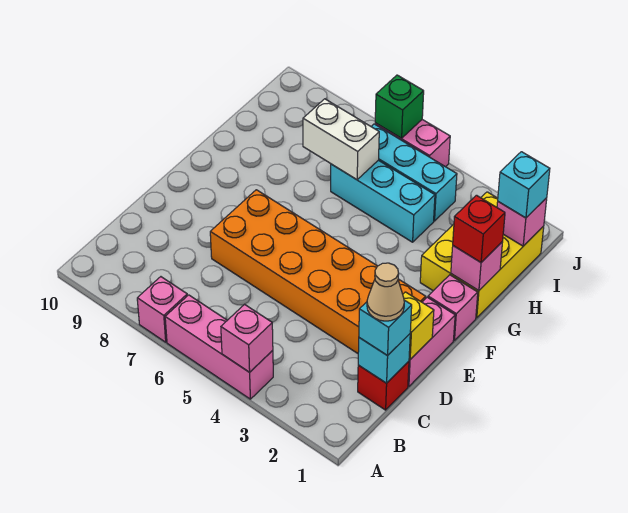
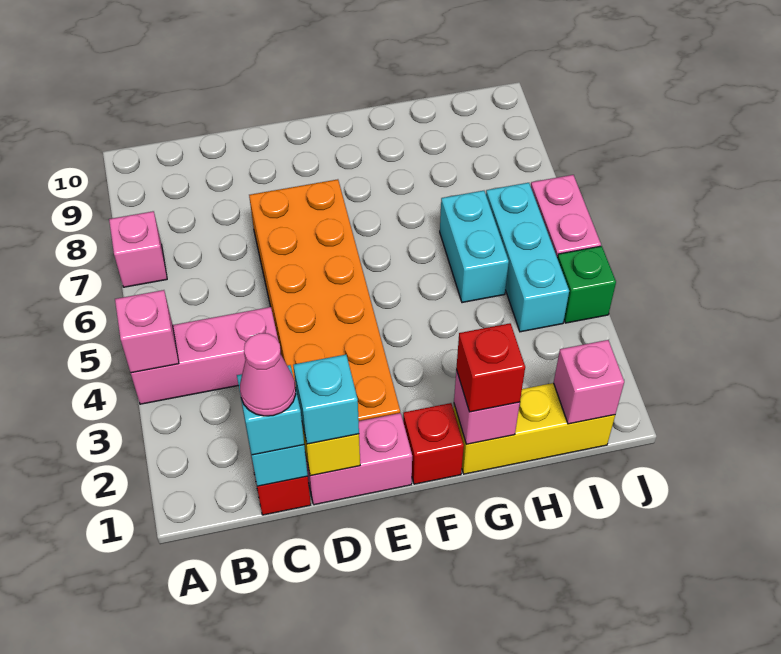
pink brick A4:A6 level 1 -> pink brick A4:C4 level 1
tan cone C1 level 4 -> pink cone C1 level 4
pink brick F1 level 1 -> red brick F1 level 1
yellow brick G1:I2 level 1 -> yellow brick G1:I1 level 1
cyan brick H4:H6 level 1 -> cyan brick H5:H6 level 1
white brick H6:H7 level 2 -> none
cyan brick I1 level 3 -> cyan brick D1 level 3
green brick J6 level 2 -> green brick J4 level 1

